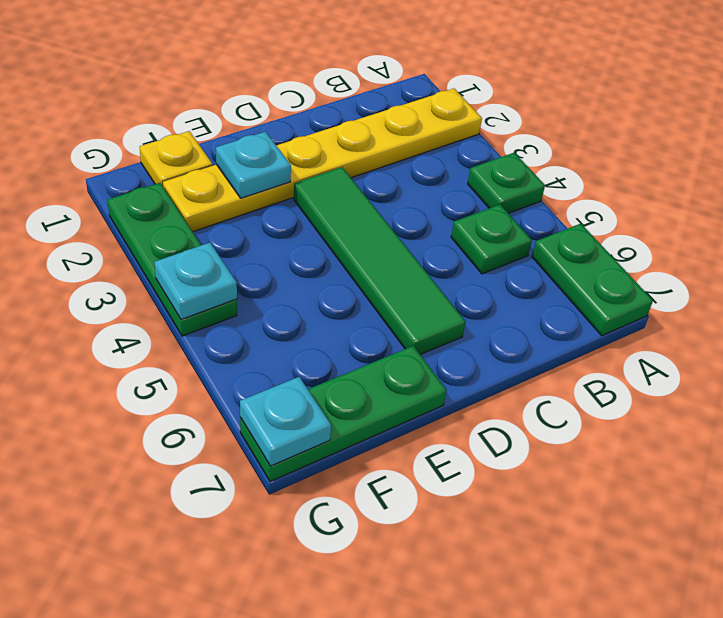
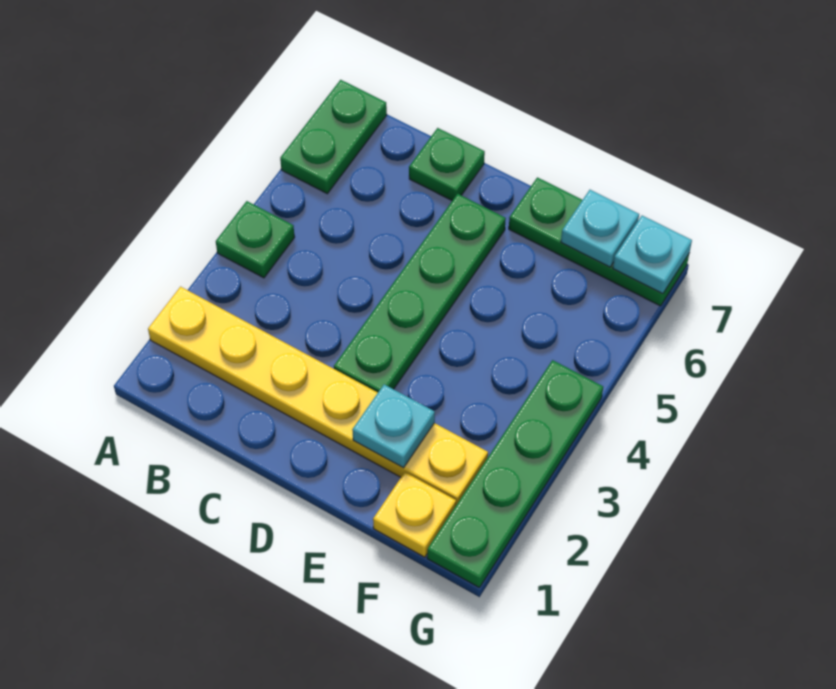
green plate B5 level 1 -> green plate C7 level 1
green tile D3:D6 level 1 -> green plate D3:D6 level 1
green plate G2:G4 level 1 -> green plate G1:G4 level 1
cyan plate G4 level 2 -> cyan plate F7 level 2

